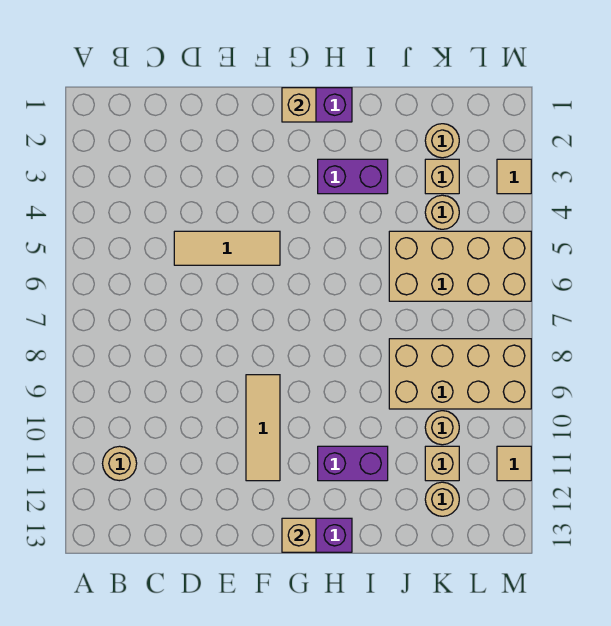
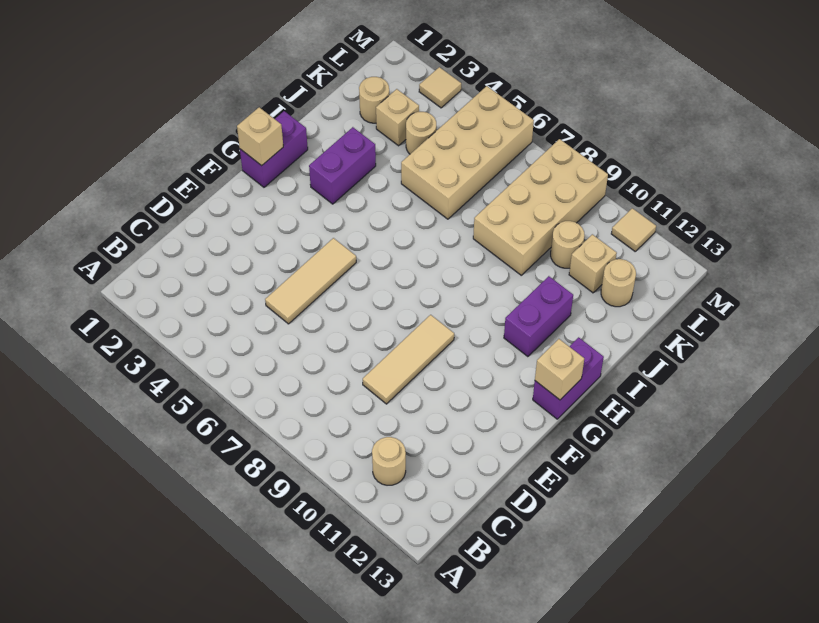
tan tile F9:F11 level 1 -> tan tile D9:F9 level 1

